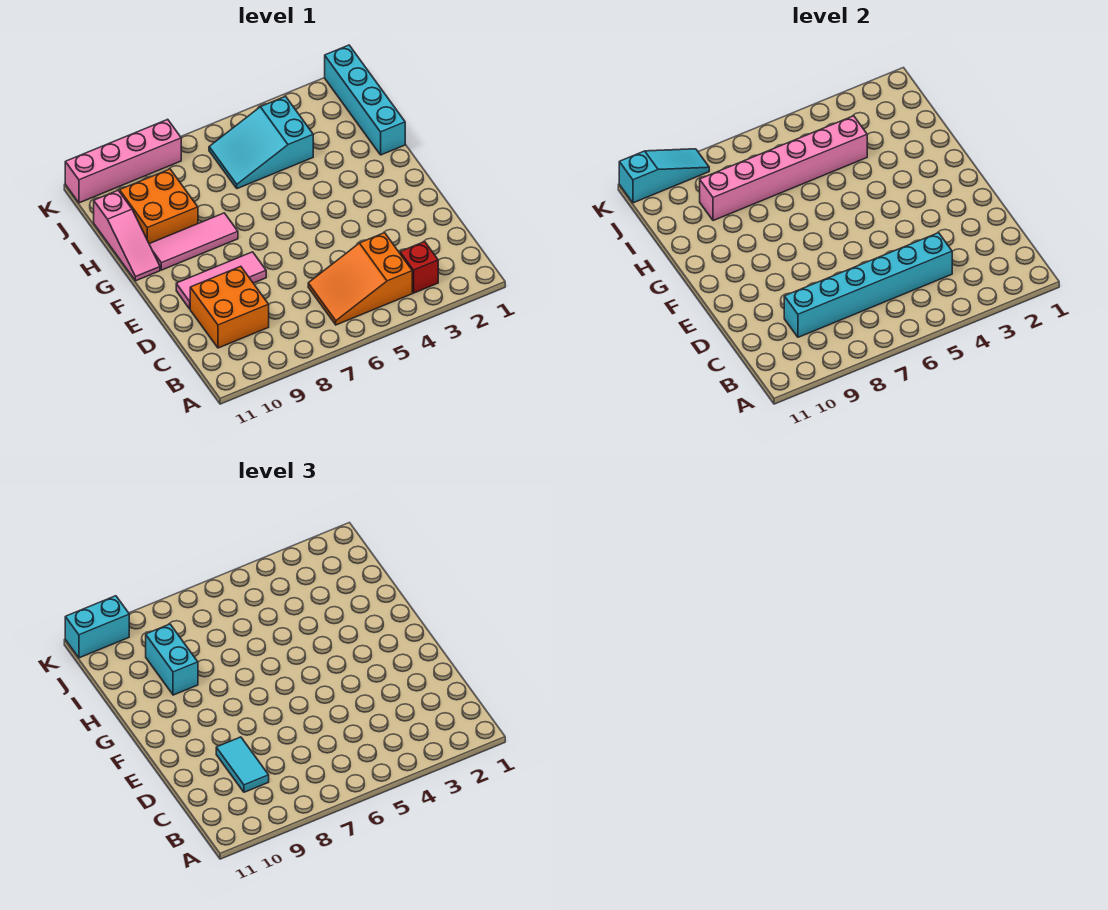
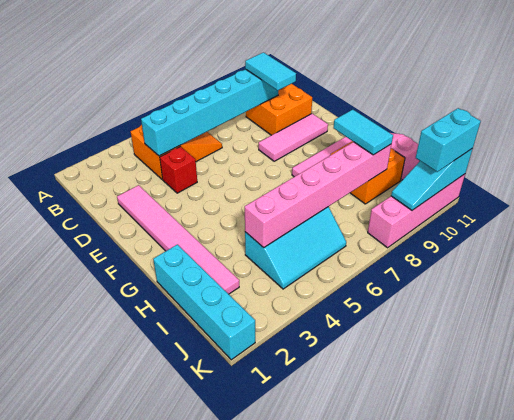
red brick B3 level 1 -> red brick D4 level 1
none -> pink tile D2:I2 level 1
cyan brick H9:I9 level 3 -> cyan tile H9:I9 level 3
cyan slope I4:J6 level 1 top 4 -> cyan slope I4:J6 level 1 top I

